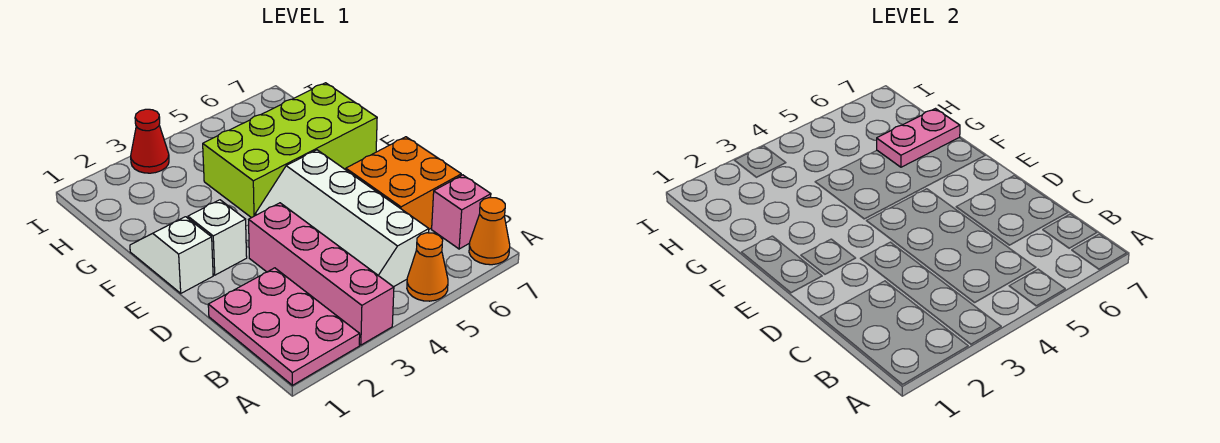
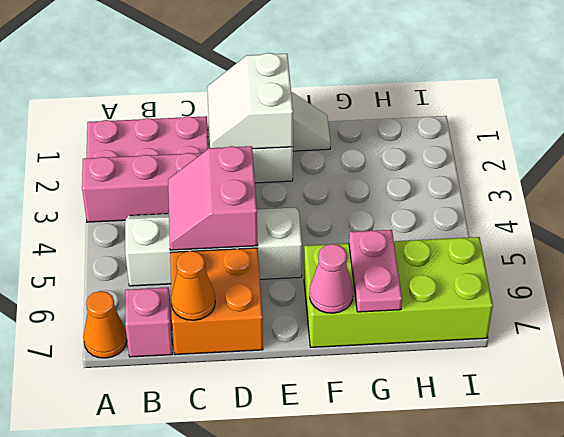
orange cone A5 level 1 -> orange cone C7 level 2
none -> pink slope C4:D5 level 2 top D
none -> white slope D1:E2 level 2 top E
lime brick F4:G7 level 1 -> lime brick F6:I7 level 1
none -> pink cone F7 level 2
red cone I3 level 1 -> none

